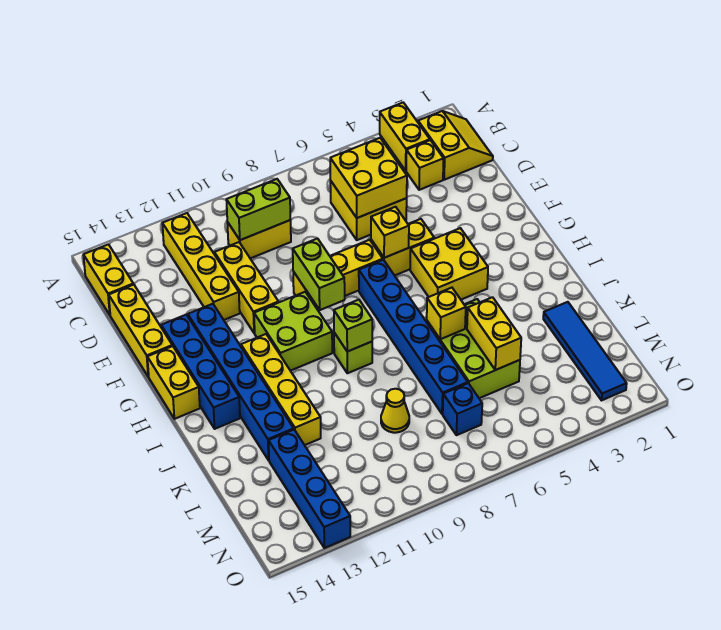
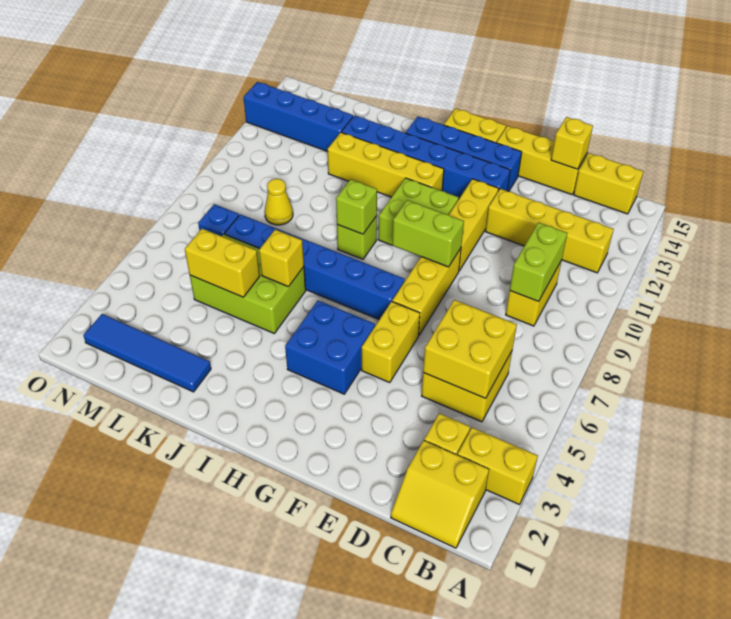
yellow brick D11:F11 level 1 -> yellow brick F10:F12 level 1
yellow brick F6 level 2 -> yellow brick D15 level 2
yellow brick G4:H5 level 1 -> blue brick G4:H5 level 1

